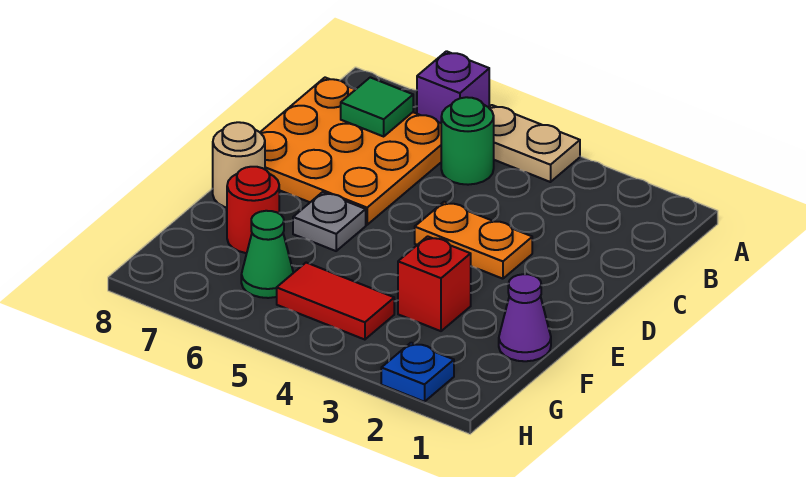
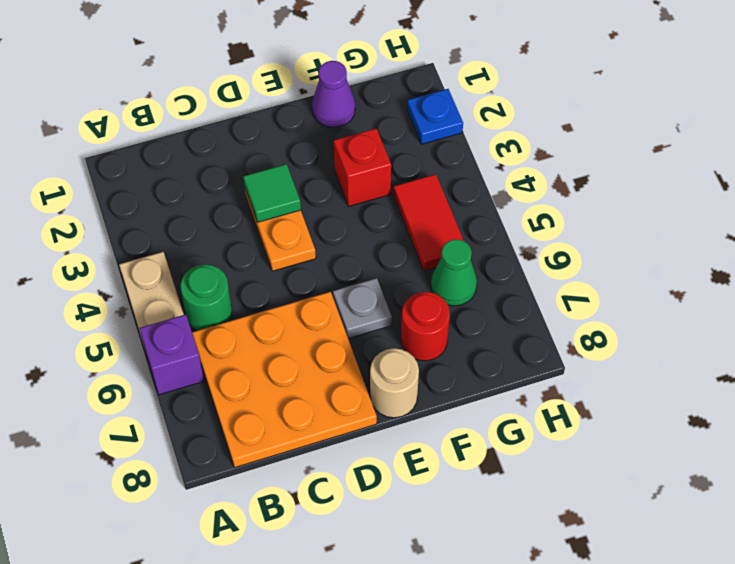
green tile B7 level 2 -> green tile D3 level 2

